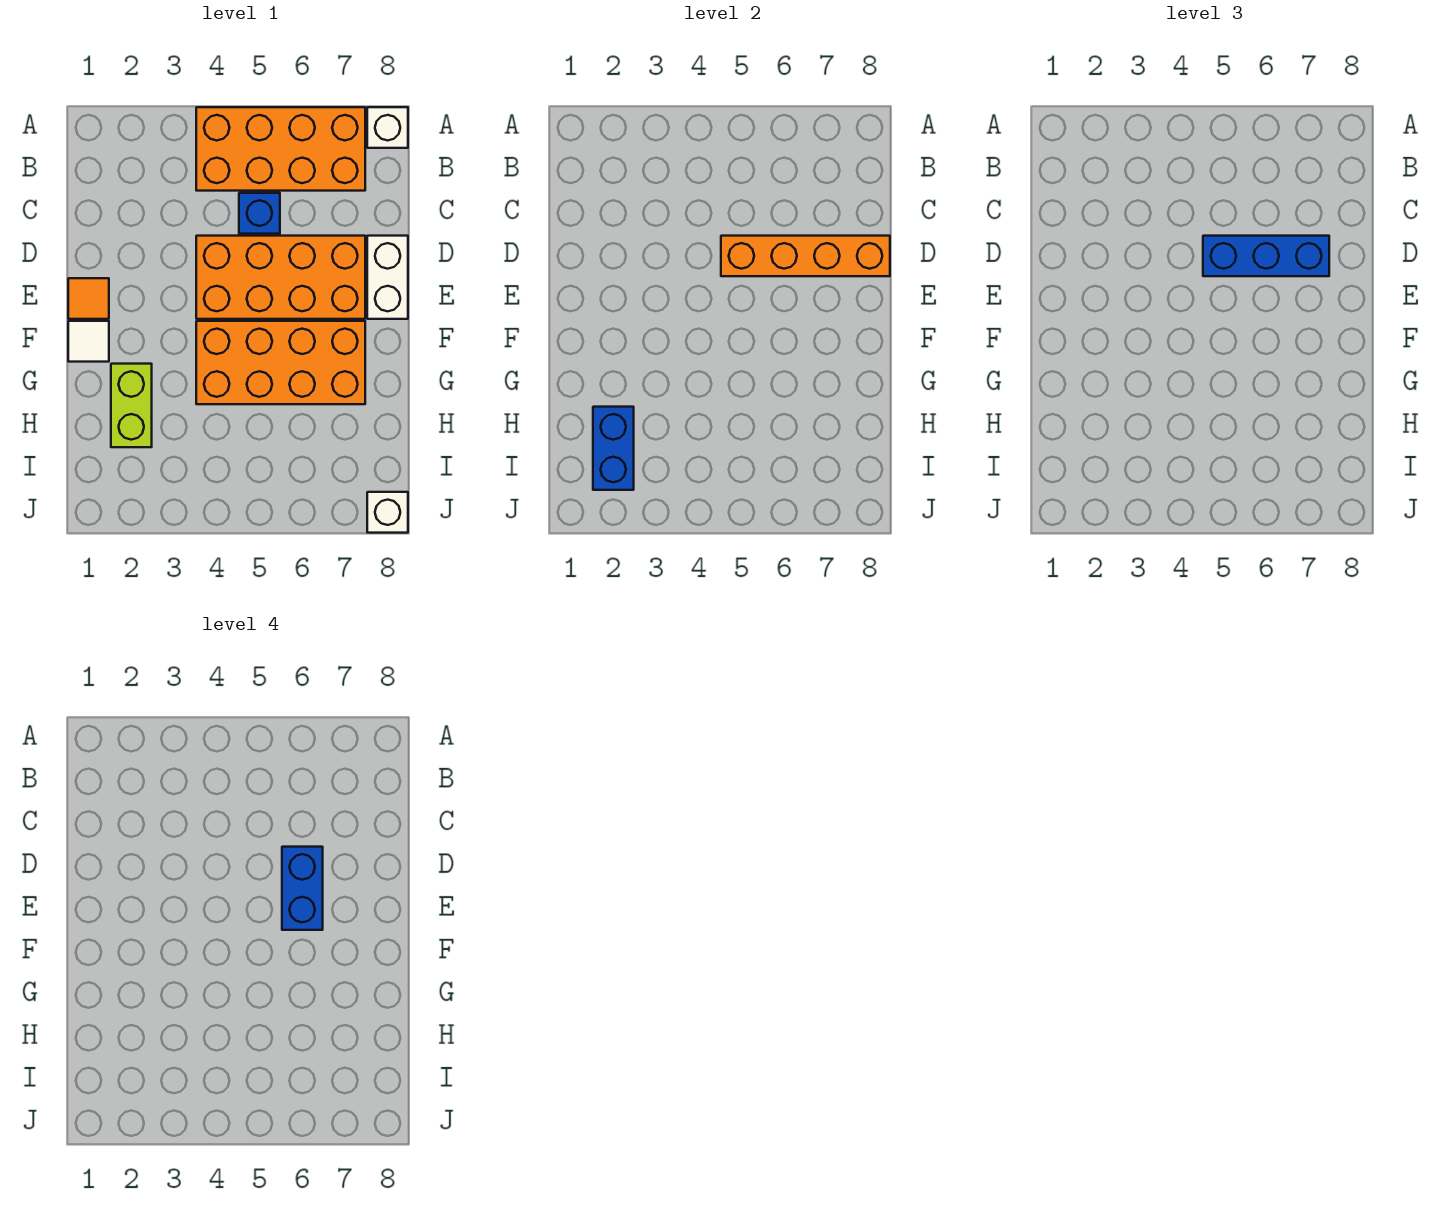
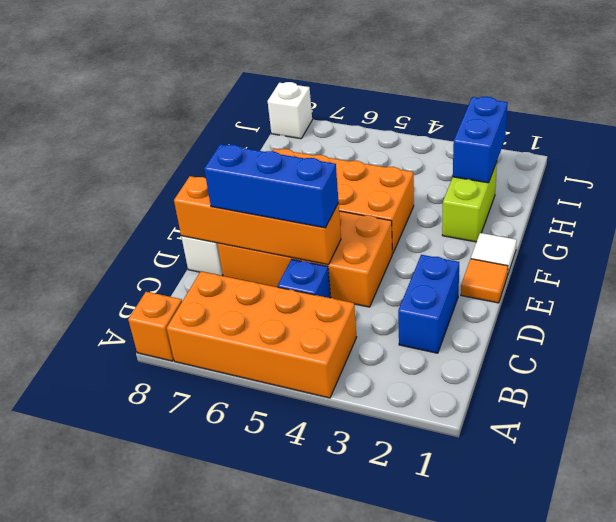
white brick A8 level 1 -> orange brick A8 level 1
blue brick D6:E6 level 4 -> blue brick C2:D2 level 1

